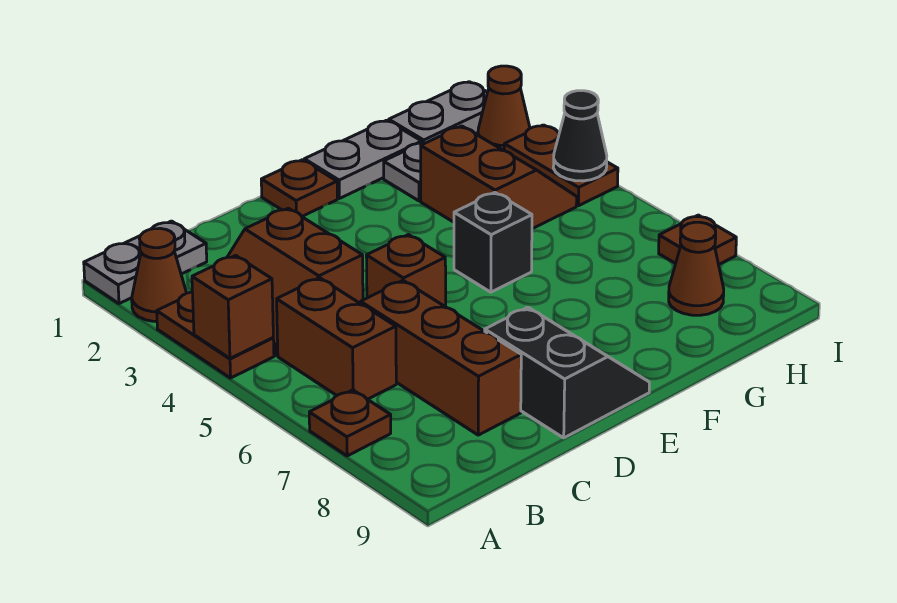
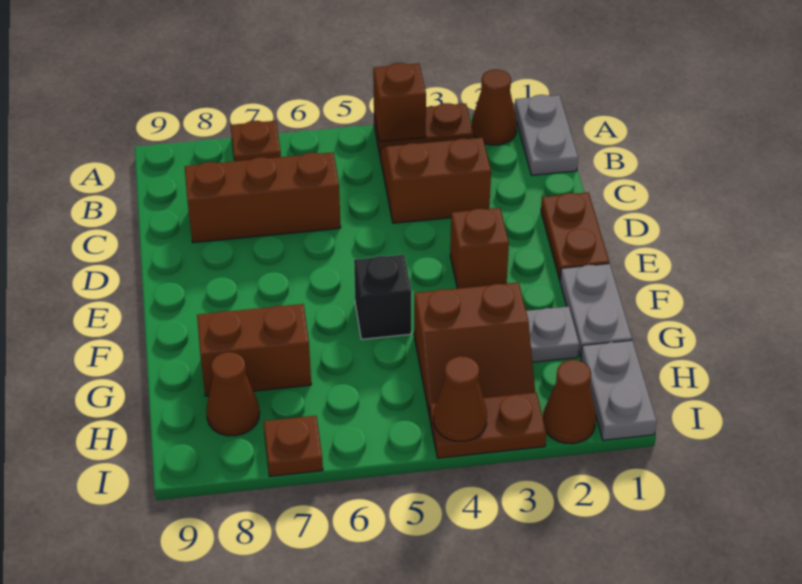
brown brick B5:B6 level 1 -> brown brick G7:G8 level 1
brown brick D5 level 1 -> brown brick E3 level 1
black slope D8:E9 level 1 top D -> none
brown plate E1 level 1 -> brown plate D1:E1 level 1
black cone I4 level 2 -> brown cone I4 level 2

